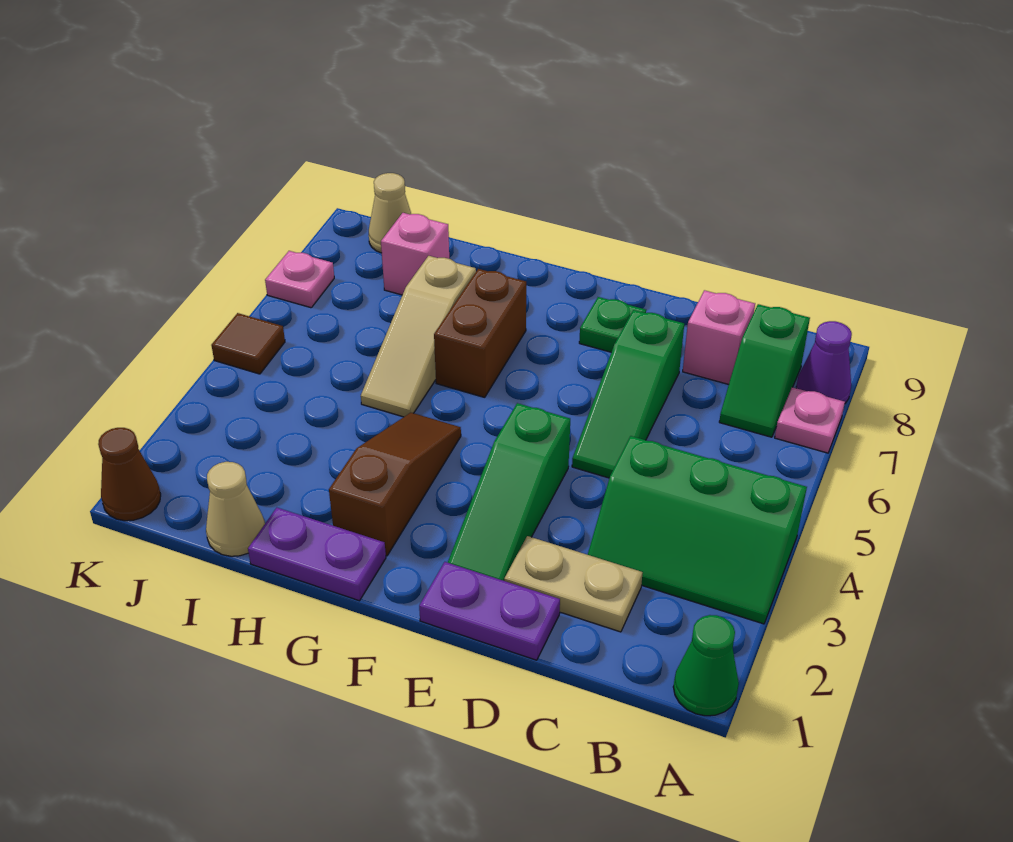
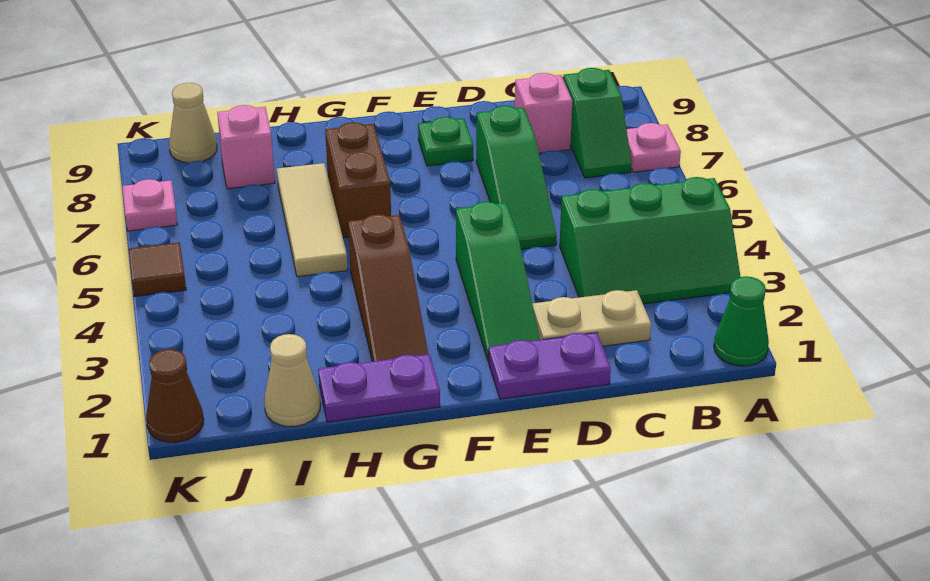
purple cone A8 level 1 -> none
brown slope G2:G4 level 1 top 2 -> brown slope G2:G4 level 1 top 4
tan slope H5:H7 level 1 top 7 -> tan tile H5:H7 level 1

